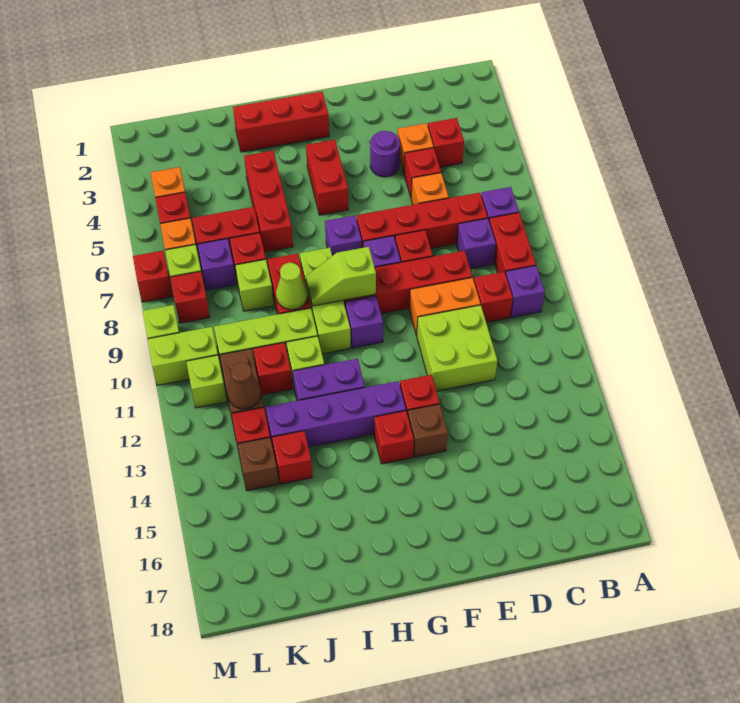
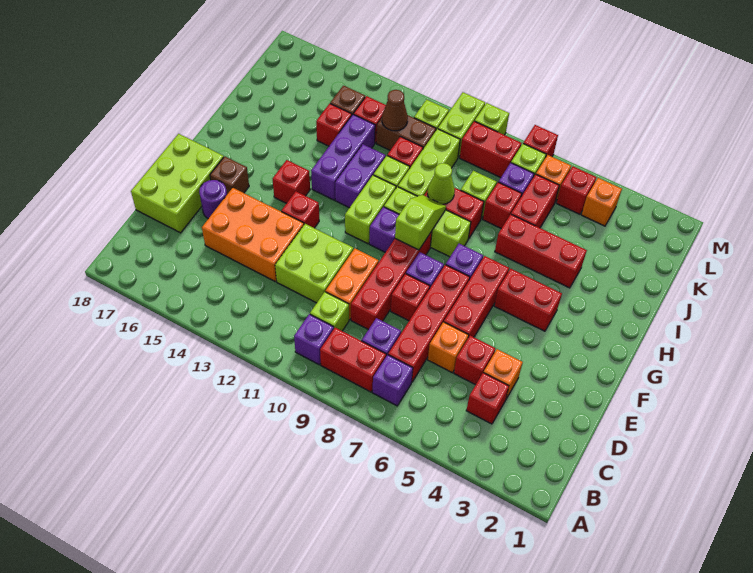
red brick C10 level 1 -> lime brick C10 level 1
none -> orange brick D13:E15 level 1
none -> lime brick D17:F18 level 1
purple round brick E4 level 1 -> purple round brick E16 level 1
brown brick F14 level 1 -> brown brick F16 level 1
red brick G2:I2 level 1 -> red brick E6:G6 level 1
none -> lime brick G11:H11 level 1
purple brick G13:J13 level 1 -> purple brick H13:J13 level 1
red brick L8 level 1 -> red brick L8:L9 level 1

